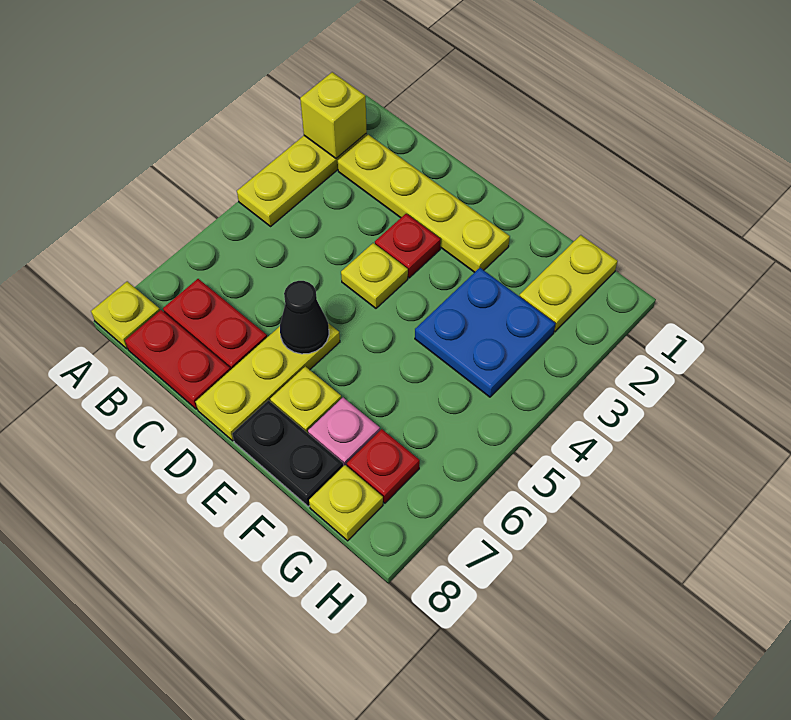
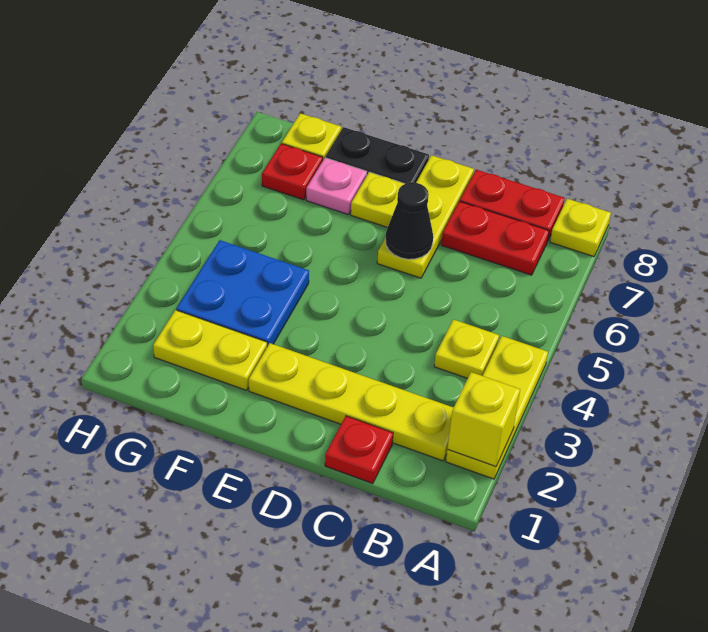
red plate D3 level 1 -> red plate C1 level 1
yellow plate D4 level 1 -> yellow plate B4 level 1
yellow plate G1:G2 level 1 -> yellow plate F2:G2 level 1

